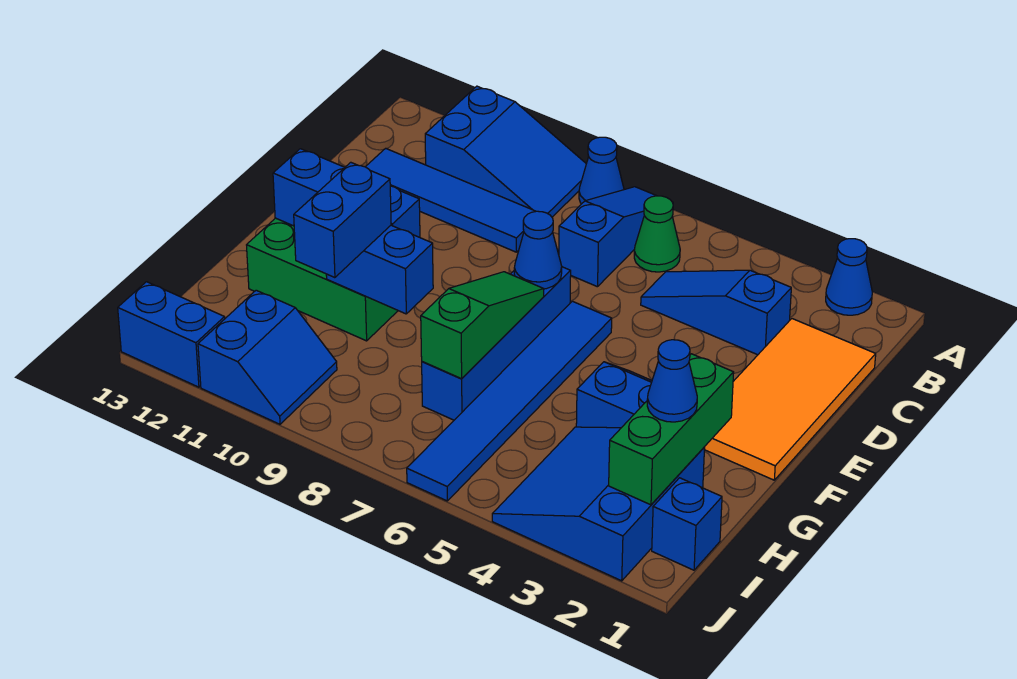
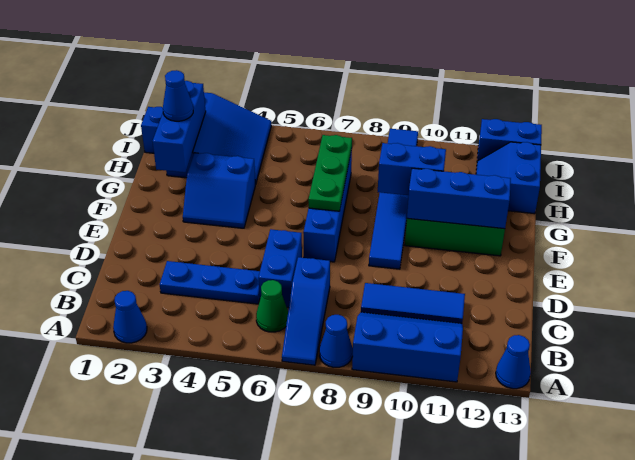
blue slope A9:B11 level 1 top 11 -> blue slope A9:B11 level 1 top A
orange tile C1:F2 level 1 -> none
blue slope C3:C5 level 1 top 3 -> blue plate C3:C5 level 1
blue tile C9:C12 level 1 -> blue tile C9:C11 level 1
blue tile E6:J6 level 1 -> blue tile E9:J9 level 1
blue cone E7 level 2 -> blue cone A13 level 1
green slope F7:H7 level 2 top H -> green plate F7:H7 level 2
green brick G2:I2 level 2 -> blue brick G2:I2 level 2
blue brick G10:H10 level 3 -> blue brick C6:D6 level 1
blue slope I10:J11 level 1 top 11 -> blue slope H12:I13 level 1 top 13

